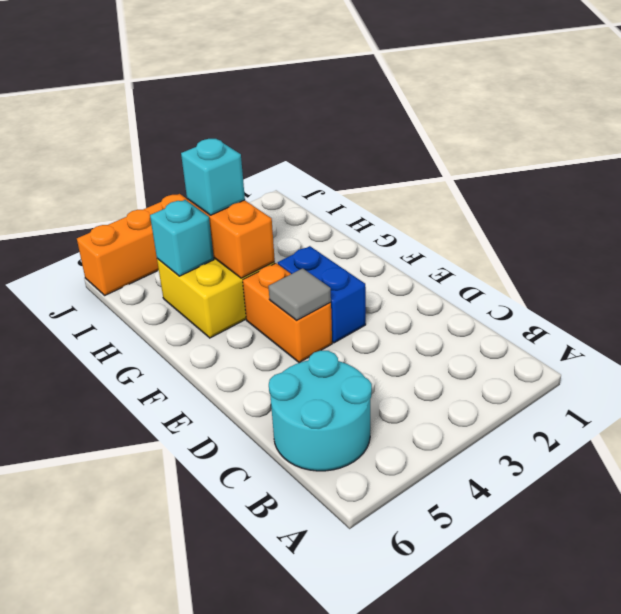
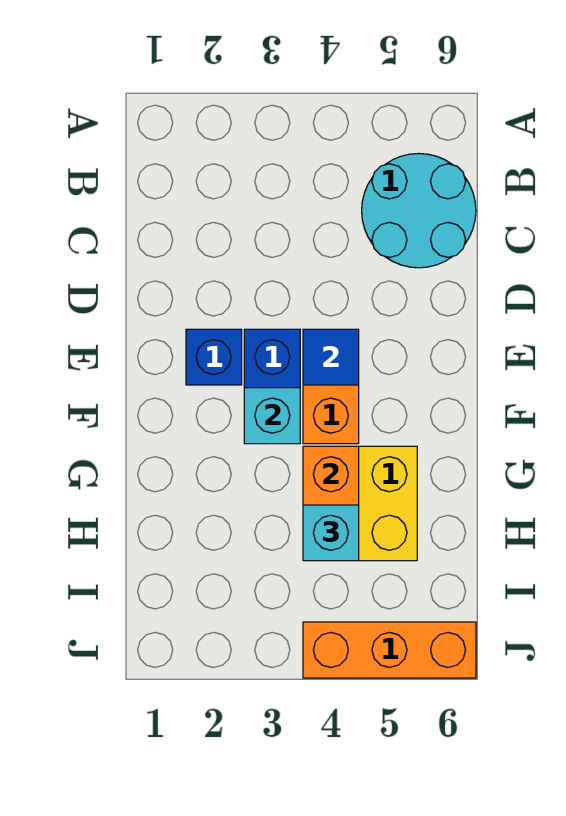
none -> blue brick E2 level 1
grey tile E4 level 2 -> blue tile E4 level 2
cyan brick H5 level 2 -> cyan brick F3 level 2

